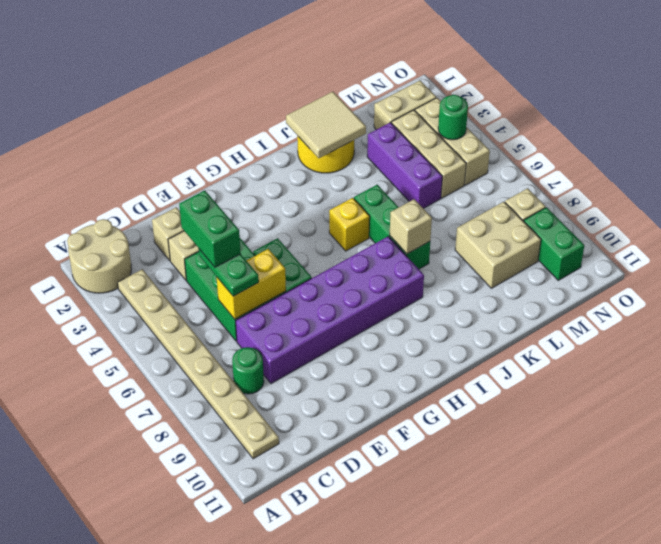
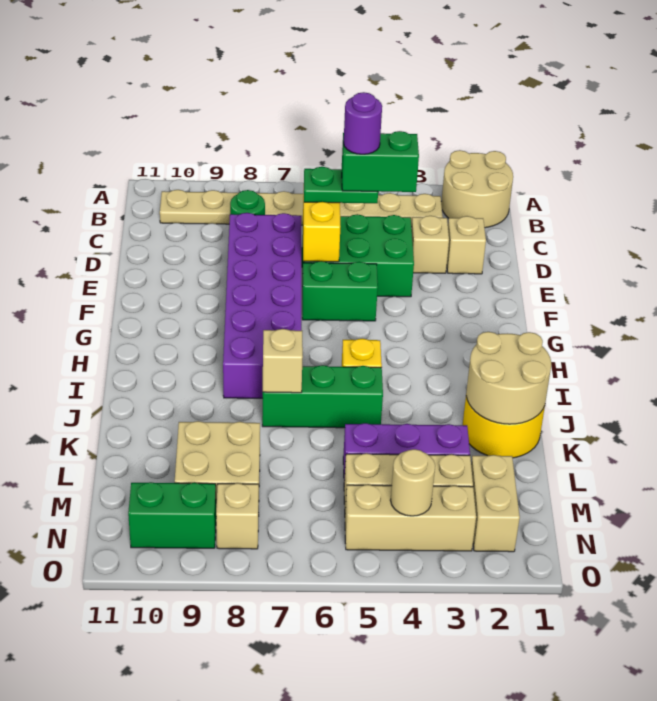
none -> purple round brick D5 level 5
tan tile J1:K2 level 2 -> tan round brick J1:K2 level 2
green round brick N4 level 2 -> tan round brick N4 level 2

